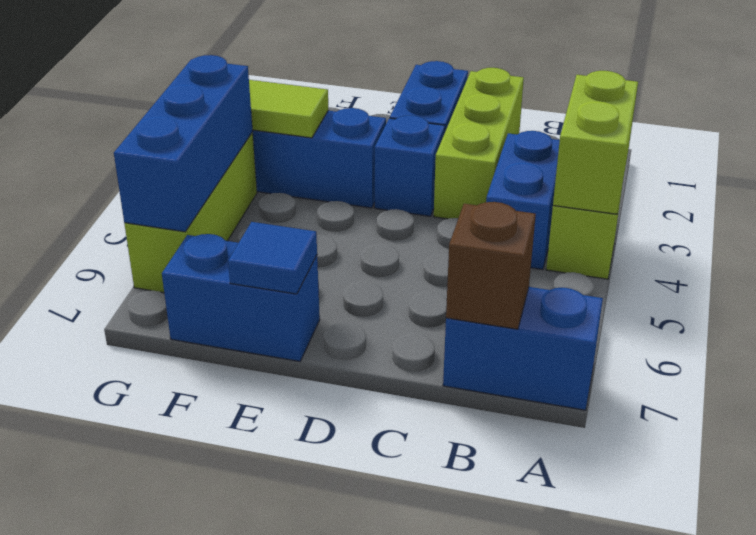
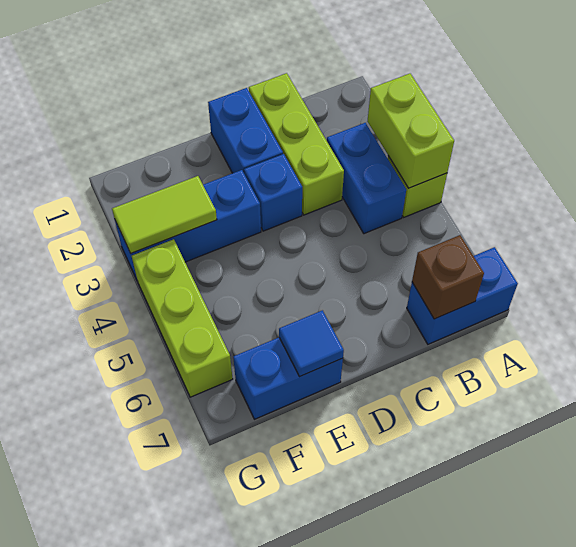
blue brick G4:G6 level 2 -> none

